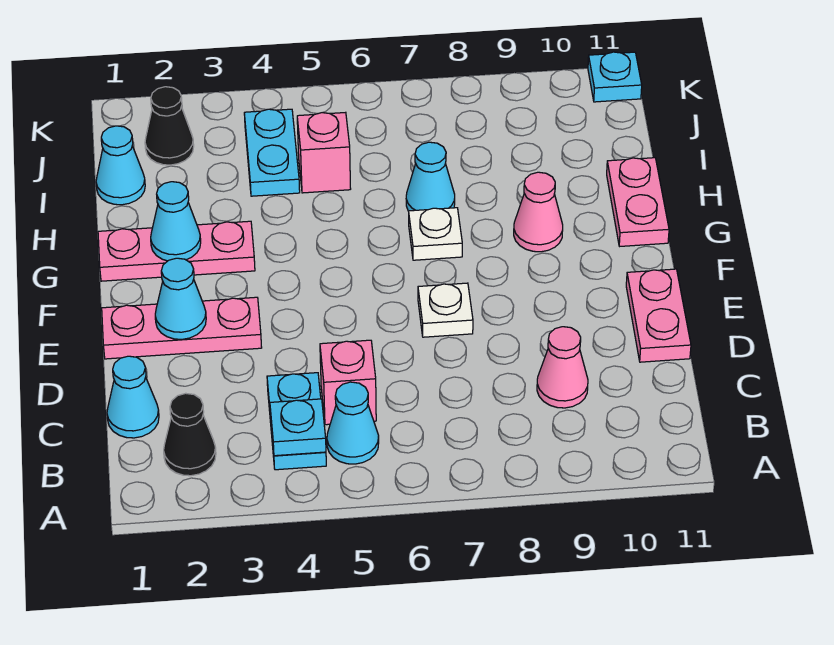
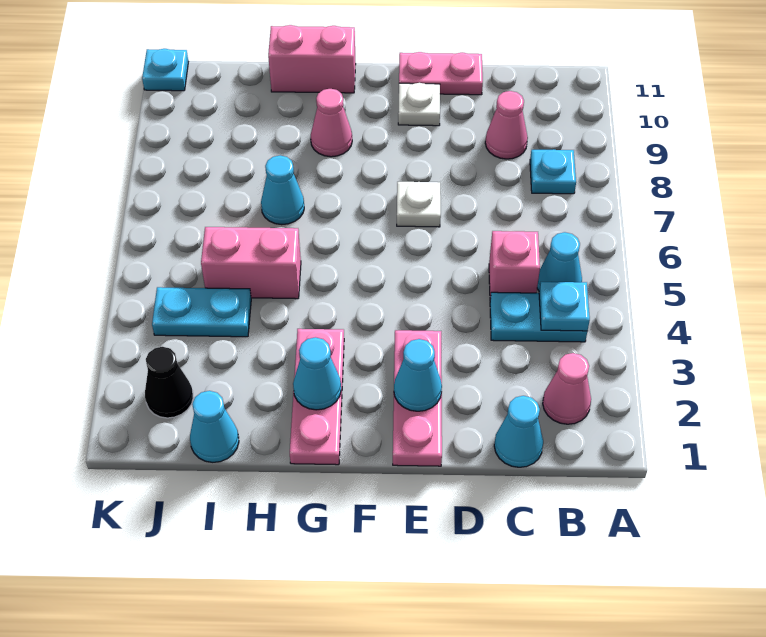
black cone B2 level 1 -> pink cone B2 level 1
none -> cyan plate B8 level 1
white plate G7 level 1 -> white plate E10 level 1
pink plate G11:H11 level 1 -> pink brick G11:H11 level 1
pink brick I5 level 1 -> pink brick H5:I5 level 1

